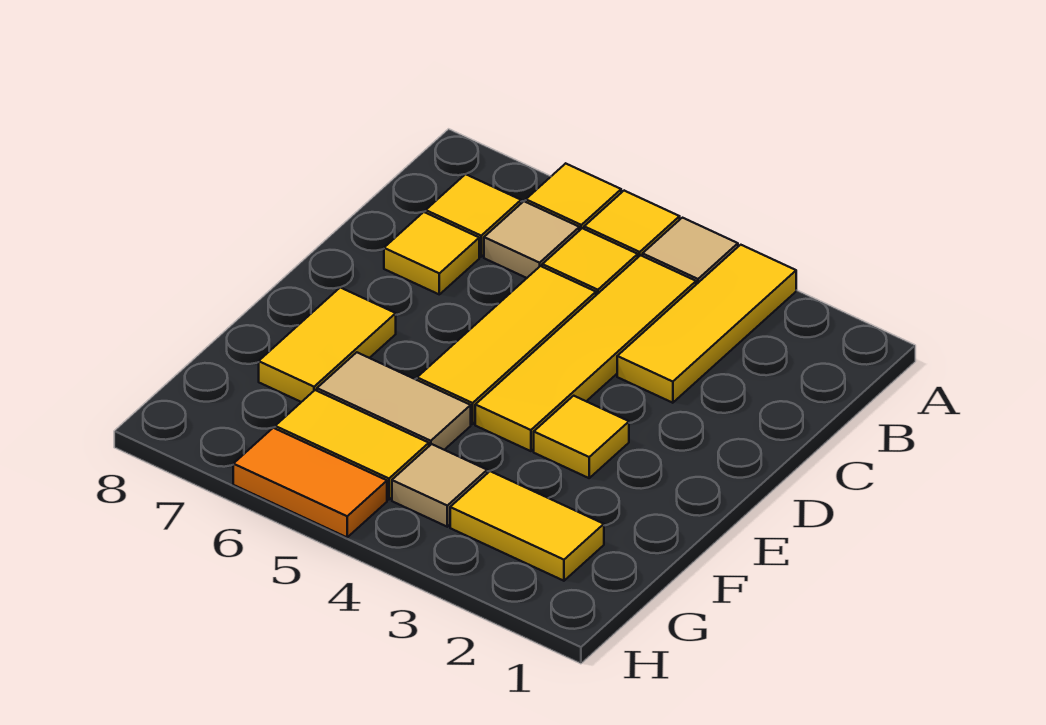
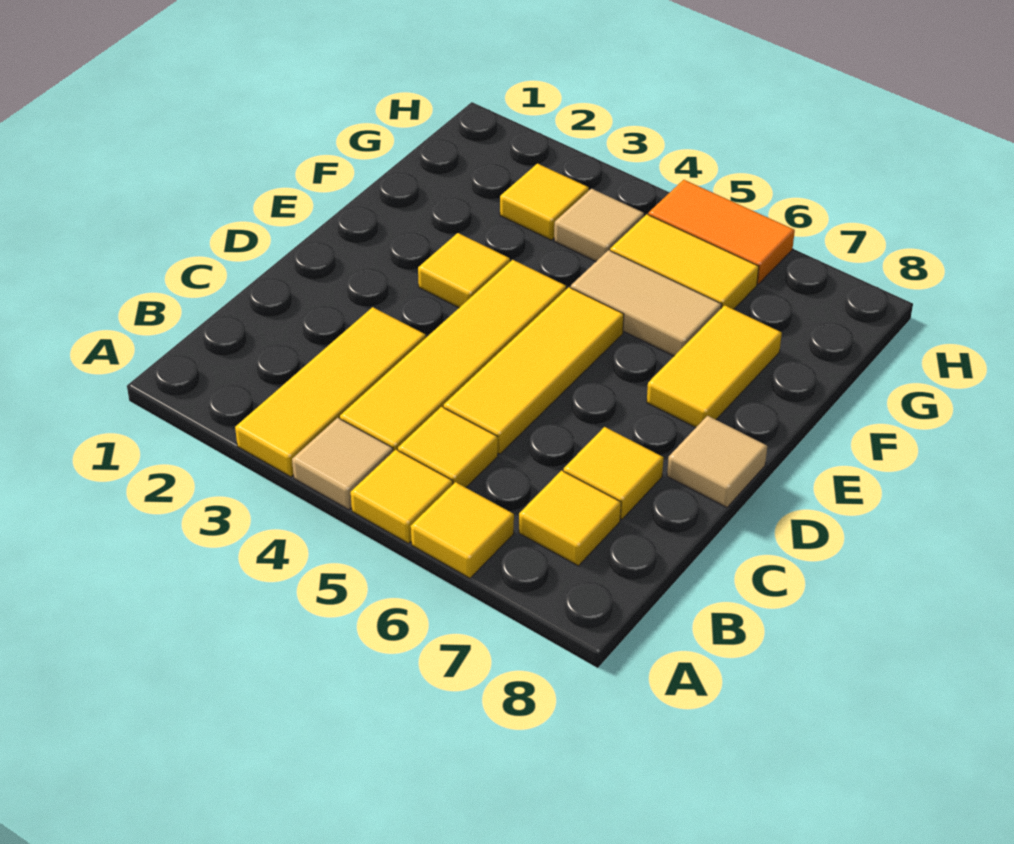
tan tile B6 level 1 -> tan tile D8 level 1
yellow tile G2:G3 level 1 -> yellow tile G3 level 1

